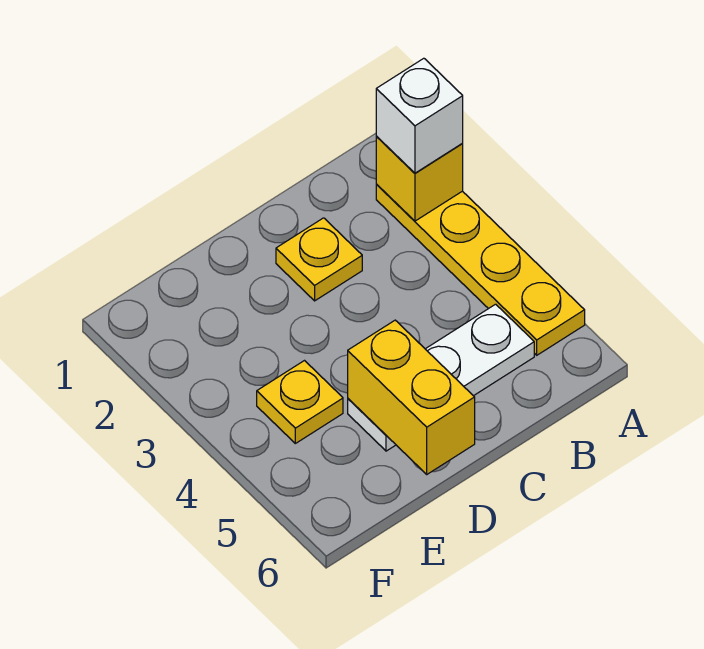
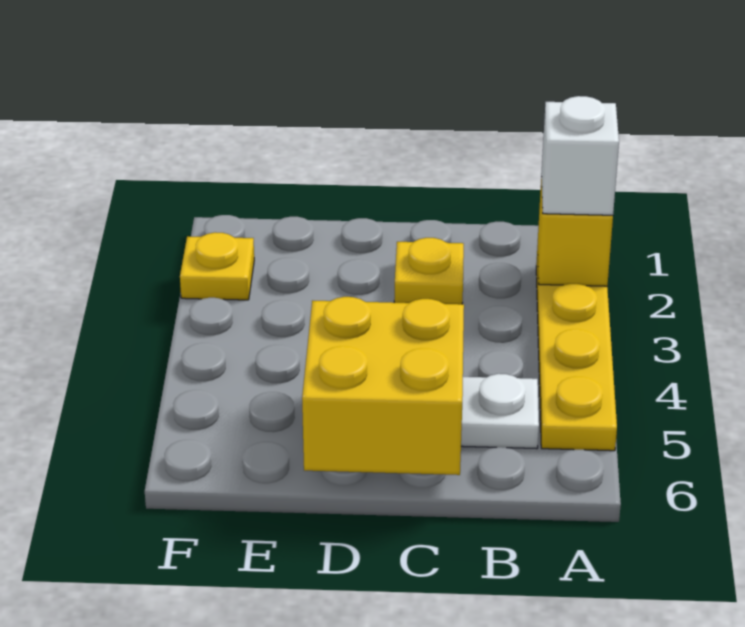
yellow brick D5:D6 level 2 -> yellow brick C5:D6 level 2
yellow plate E4 level 1 -> yellow plate F2 level 1

